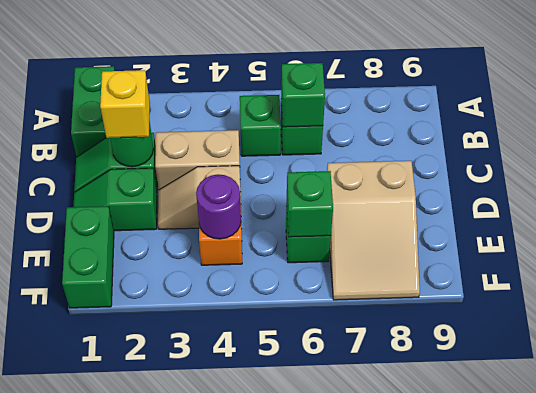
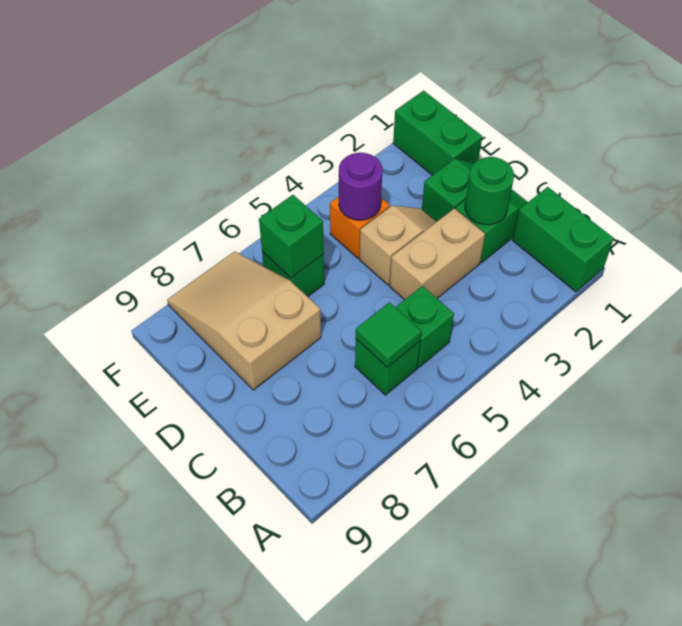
green brick B6 level 2 -> green tile B6 level 2
yellow brick C2 level 3 -> none

